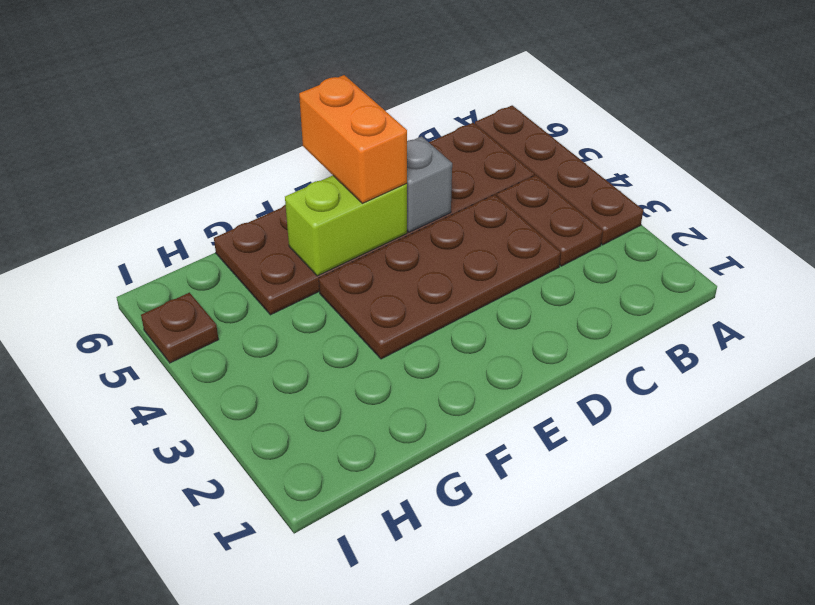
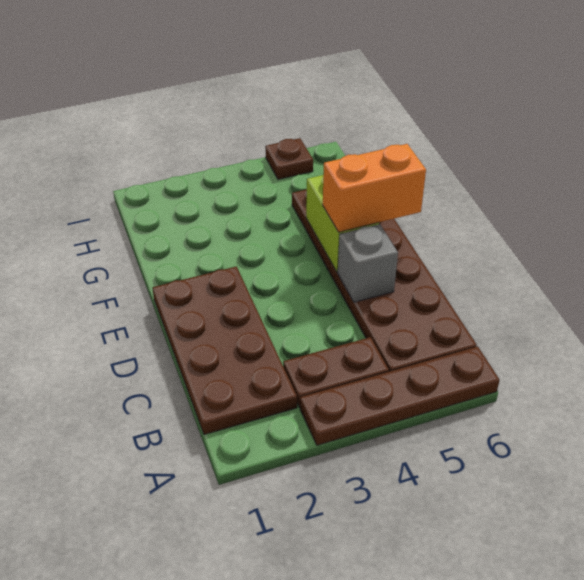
brown plate C3:F4 level 1 -> brown plate B1:E2 level 1

